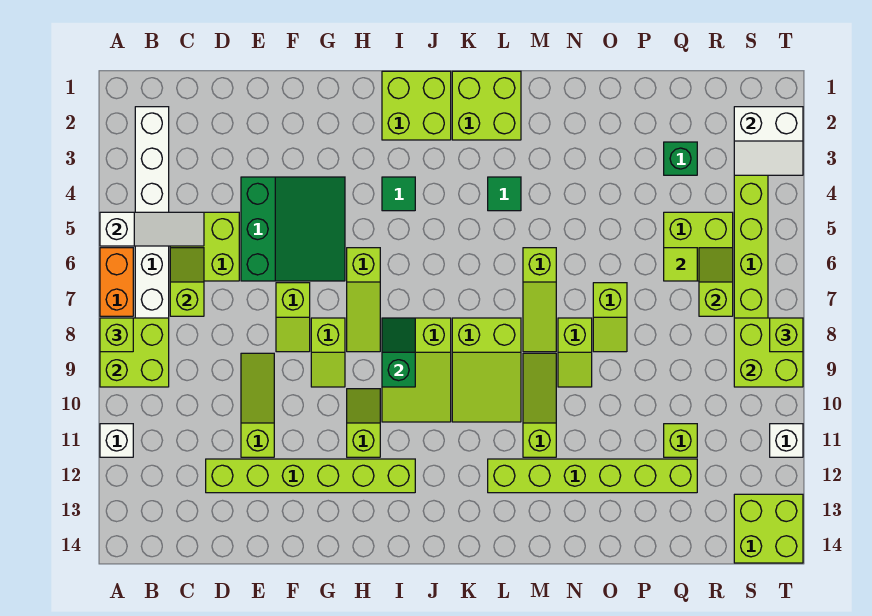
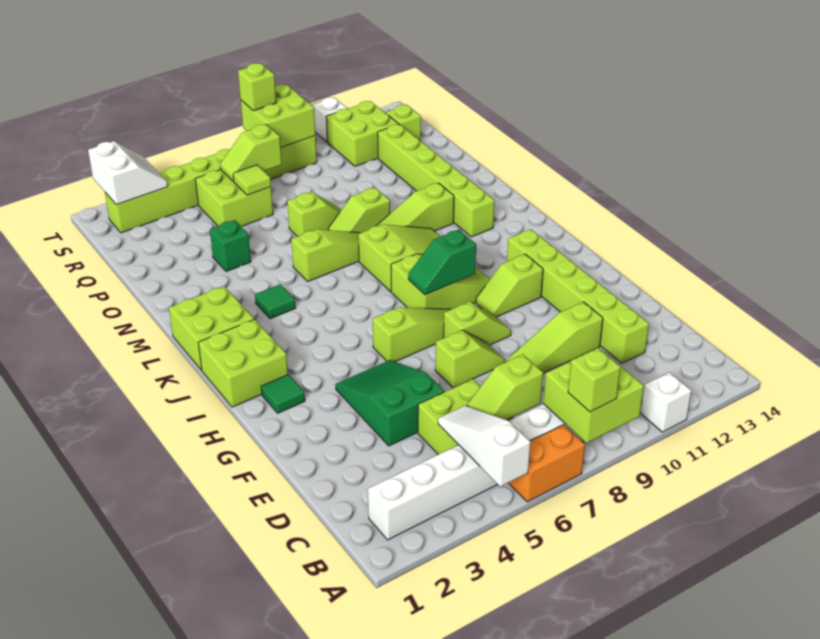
green slope E4:G6 level 1 top E -> green slope E4:G5 level 1 top E
green tile I4 level 1 -> green tile H2 level 1
lime slope N8:N9 level 1 top 8 -> lime slope N8:N9 level 1 top 9
green brick Q3 level 1 -> green brick O4 level 1
lime brick Q11 level 1 -> lime brick R13 level 1
lime brick S13:T14 level 1 -> lime brick R11:S12 level 1

